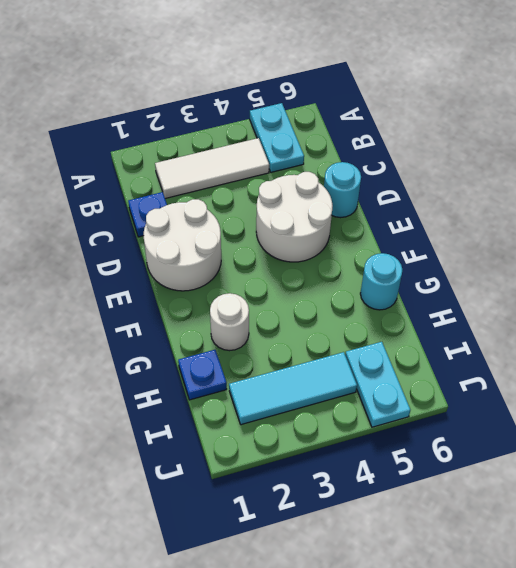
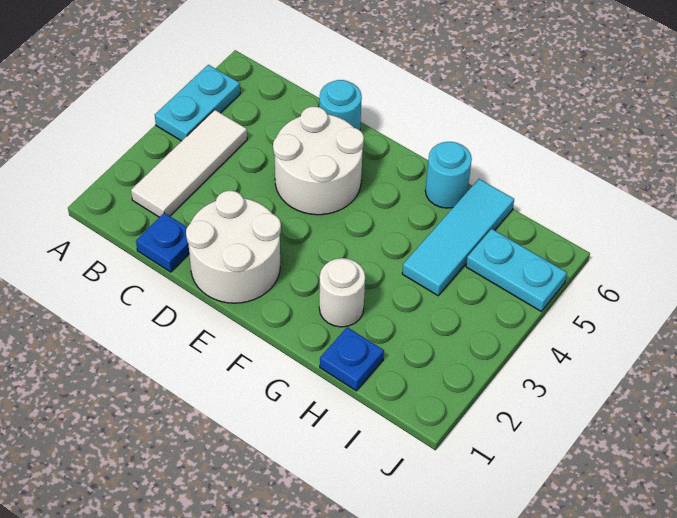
cyan plate A5:B5 level 1 -> cyan plate A4:A5 level 1
cyan tile I2:I4 level 1 -> cyan tile H4:H6 level 1

